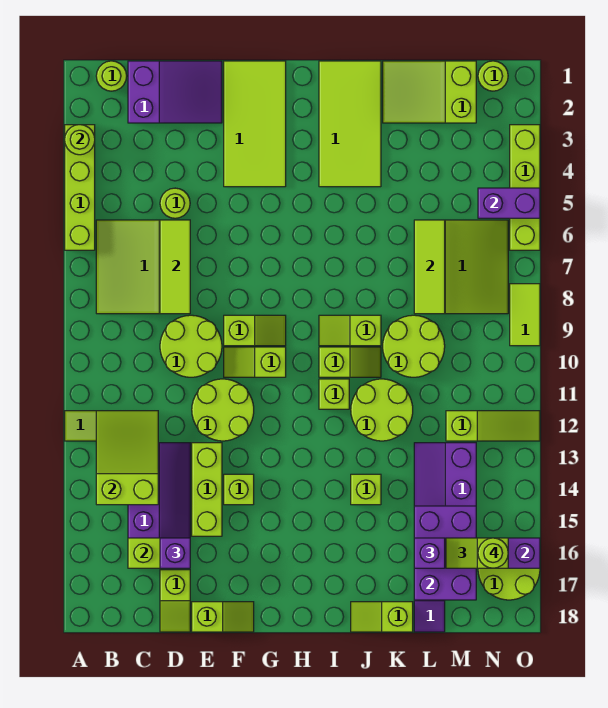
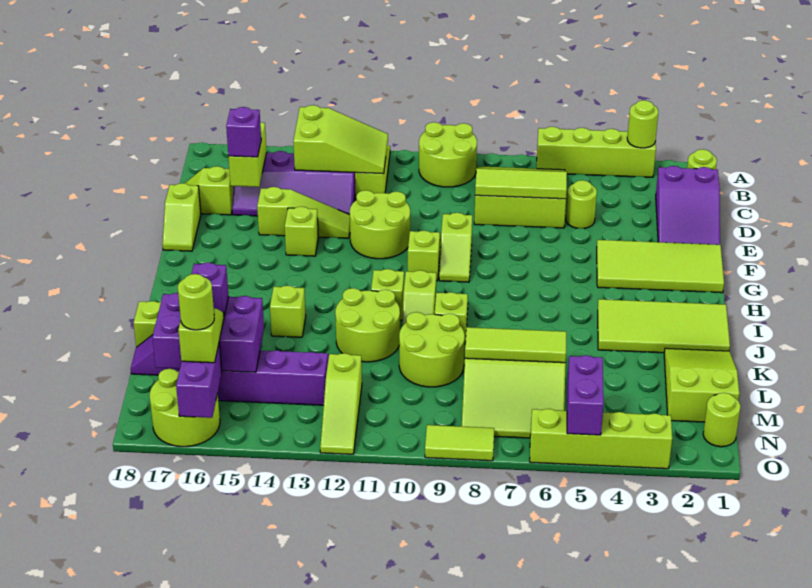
lime round brick D9:E10 level 1 -> lime round brick A9:B10 level 1
lime brick E13:E15 level 1 -> lime slope E13:E15 level 1 top 15

